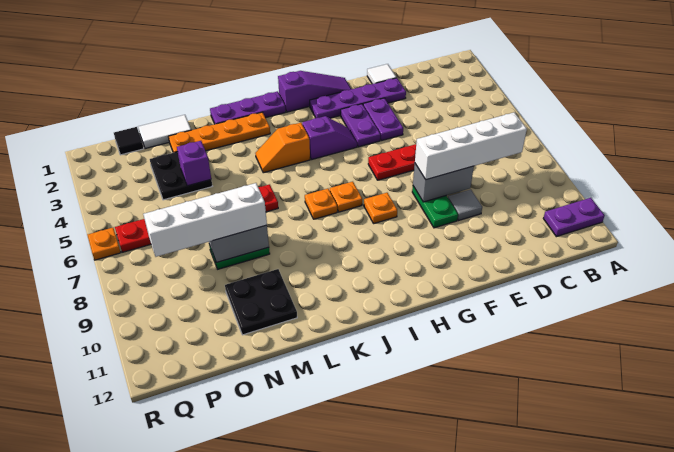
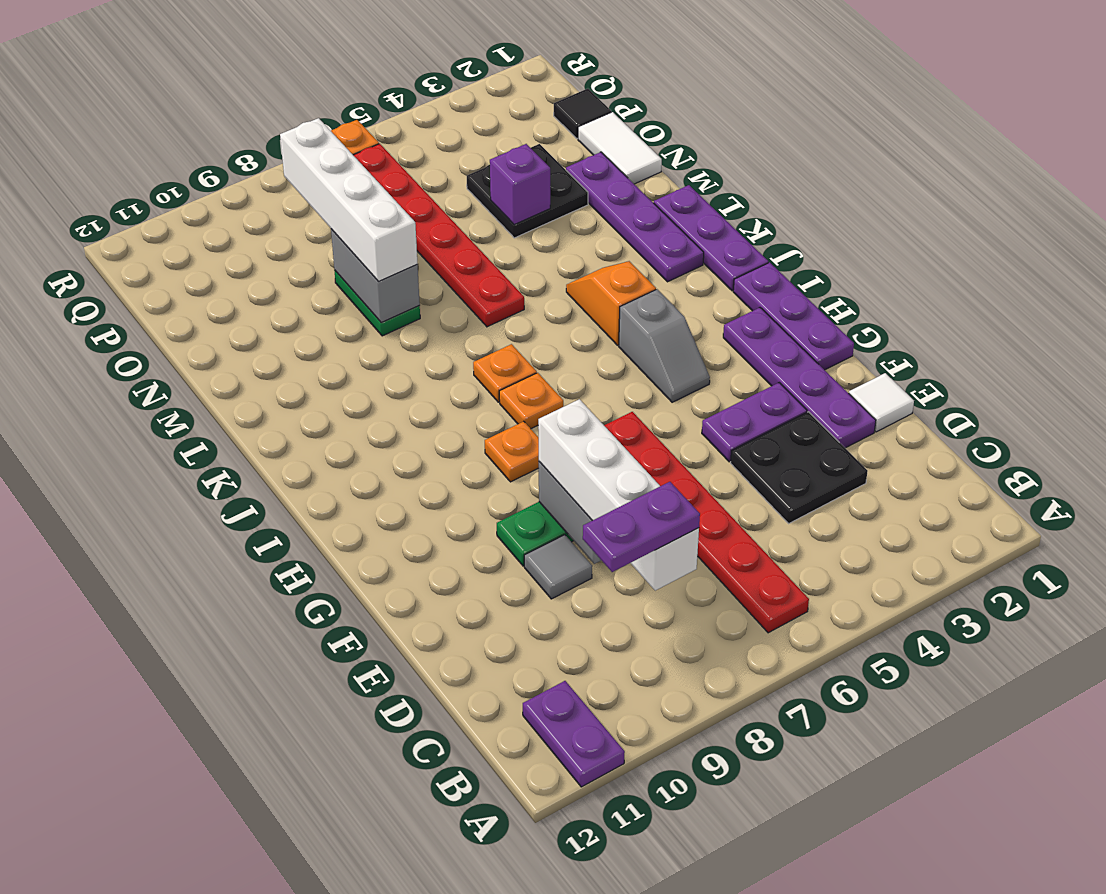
purple slope G1:I1 level 1 top I -> purple plate G1:I1 level 1
purple plate G3:G4 level 1 -> purple plate C8:C9 level 4
purple slope H4:I4 level 1 top I -> grey slope H4:I4 level 1 top I
orange plate K2:N2 level 1 -> purple plate K2:N2 level 1
black plate M10:N11 level 1 -> black plate D3:E4 level 1

